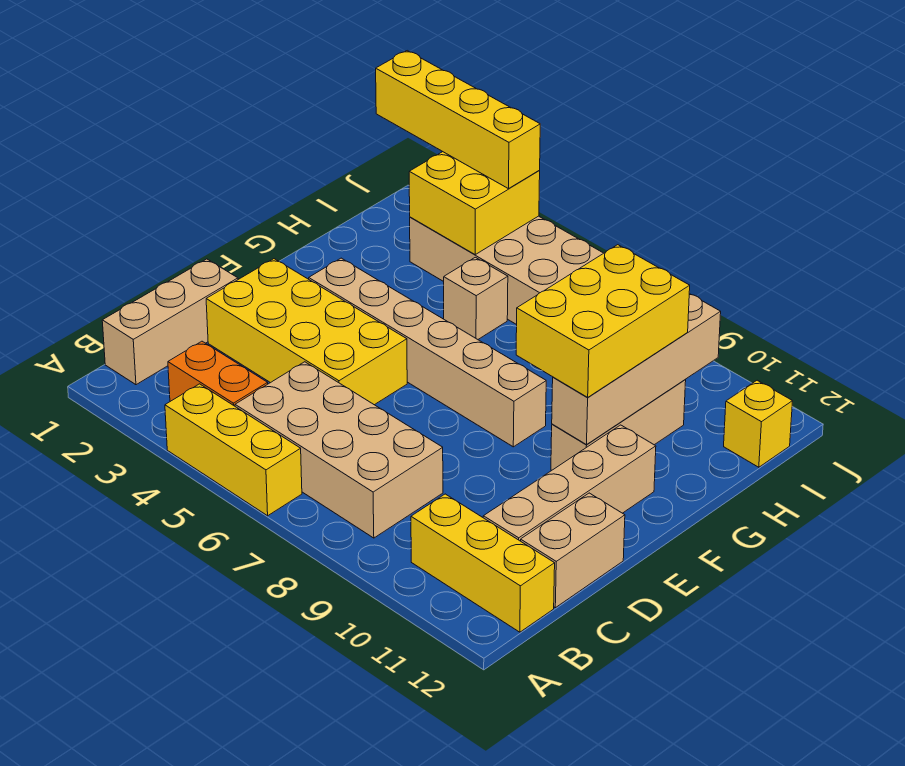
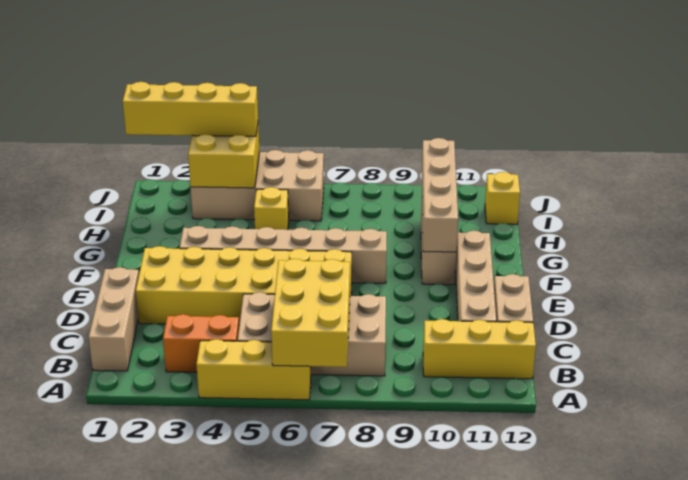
yellow brick D2:E5 level 1 -> yellow brick D2:E7 level 1
yellow brick F9:H10 level 3 -> yellow brick A6:C7 level 2
tan brick H5 level 1 -> yellow brick H5 level 1

